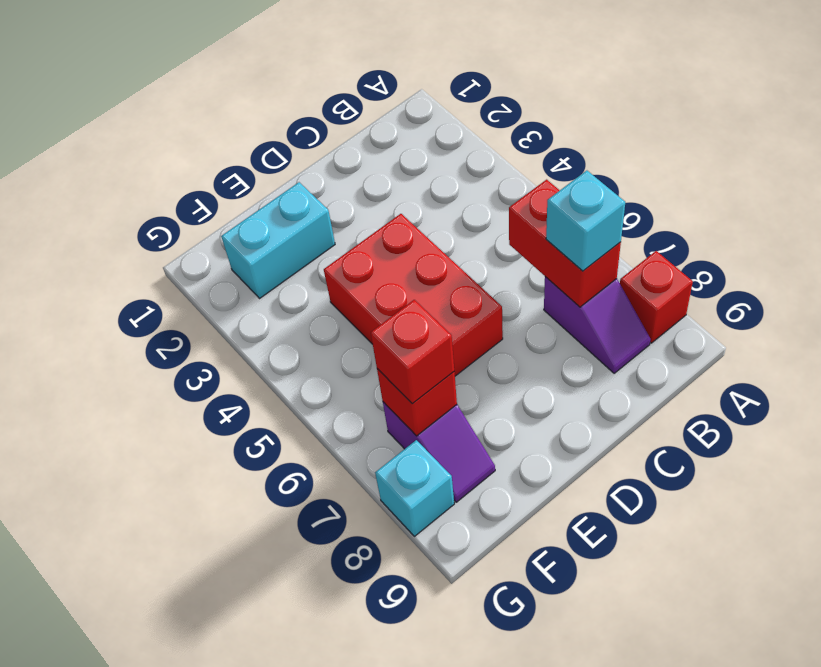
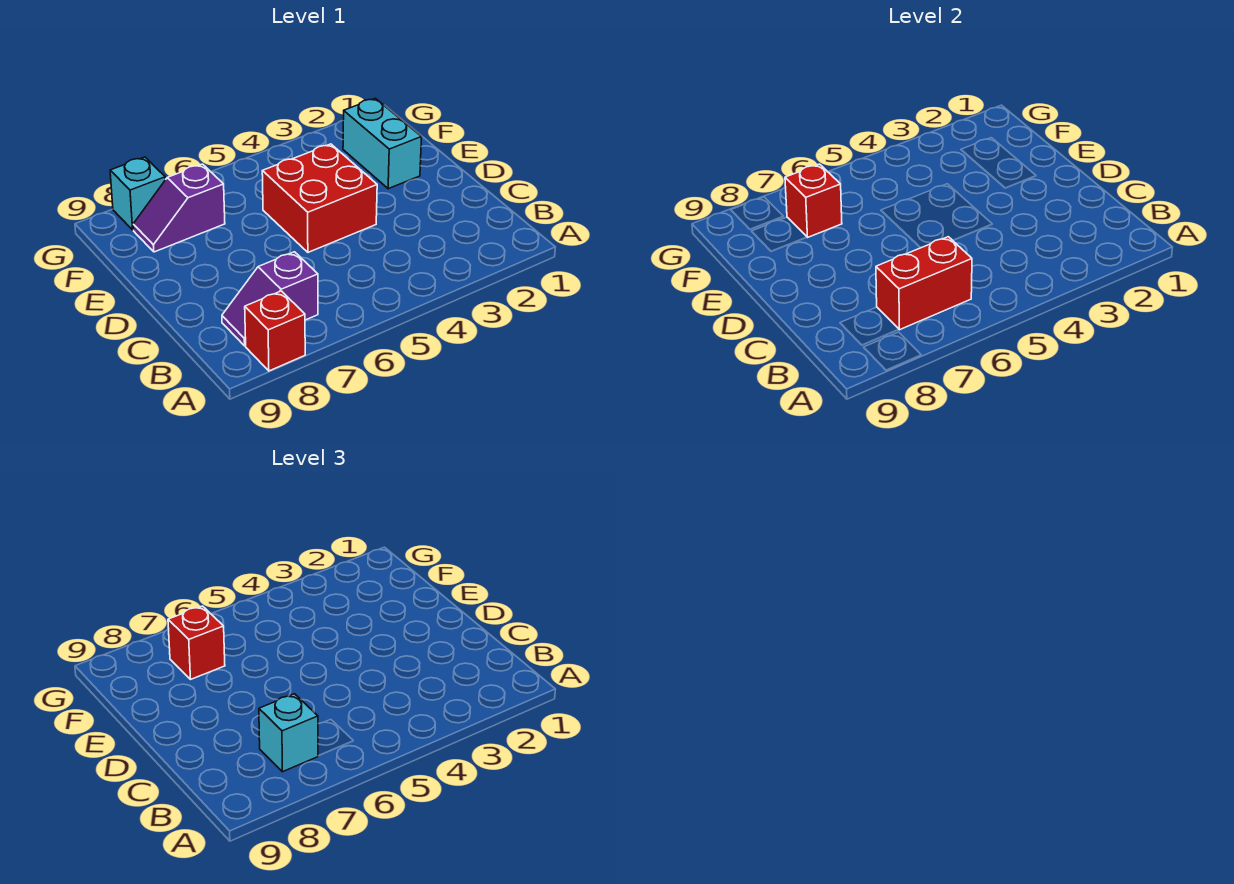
red brick D4:E6 level 1 -> red brick D4:E5 level 1

